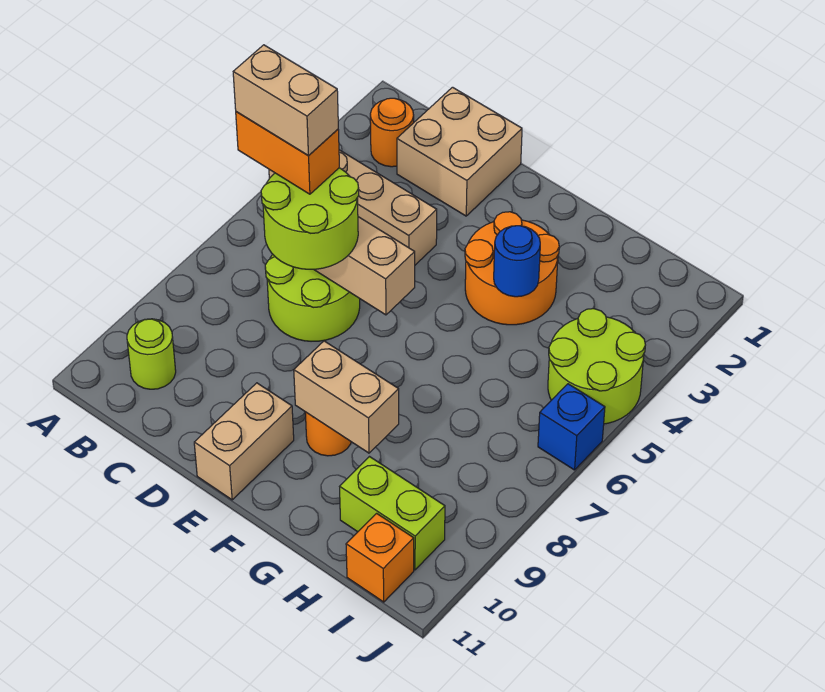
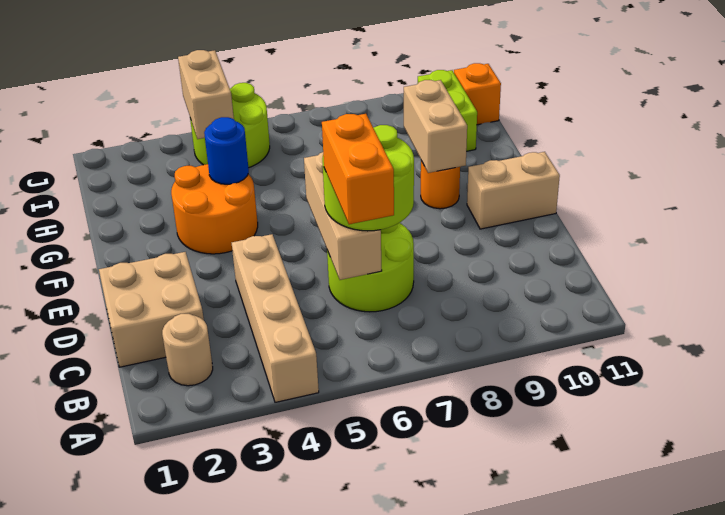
orange round brick B2 level 1 -> tan round brick B2 level 1
tan brick B6:C6 level 5 -> tan brick I4:J4 level 2
lime round brick B10 level 1 -> none
blue brick J6 level 1 -> none

